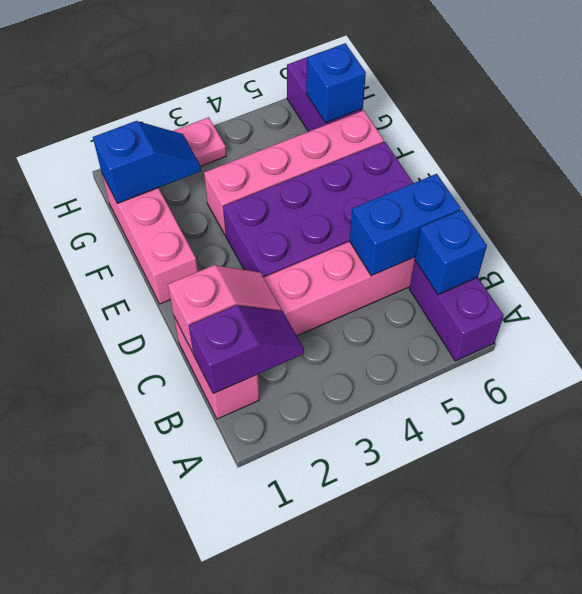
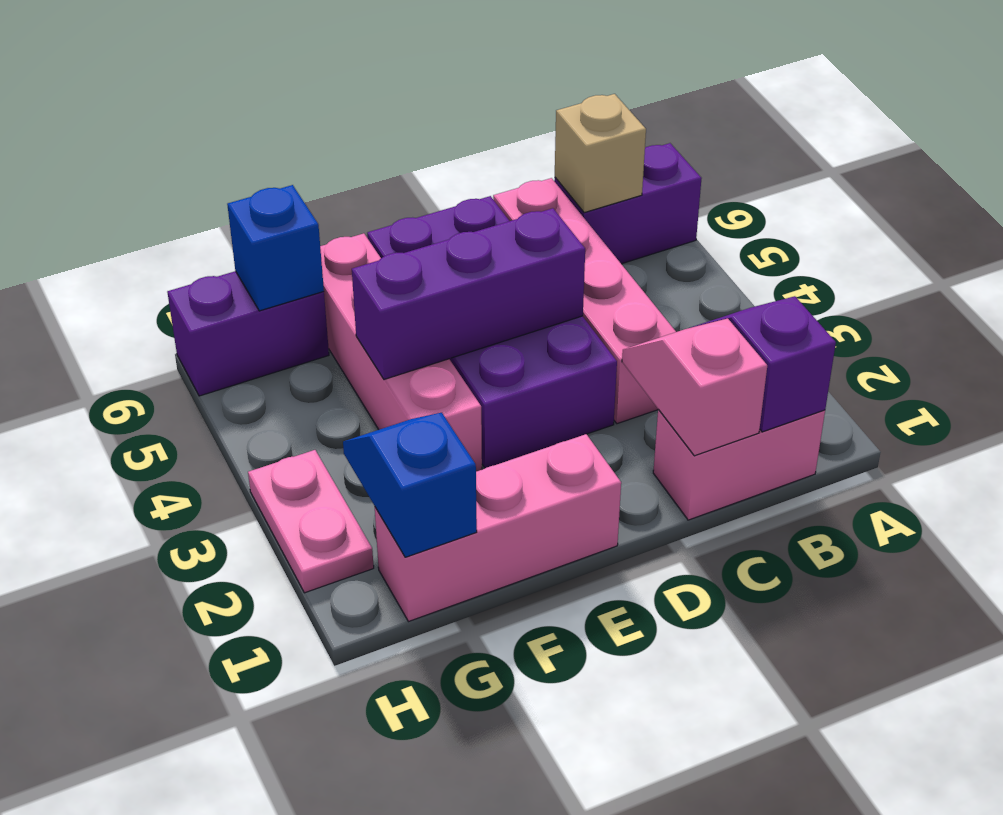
blue brick B6 level 2 -> tan brick B6 level 2
blue brick C5:C6 level 2 -> none
none -> purple brick D4:F4 level 2

